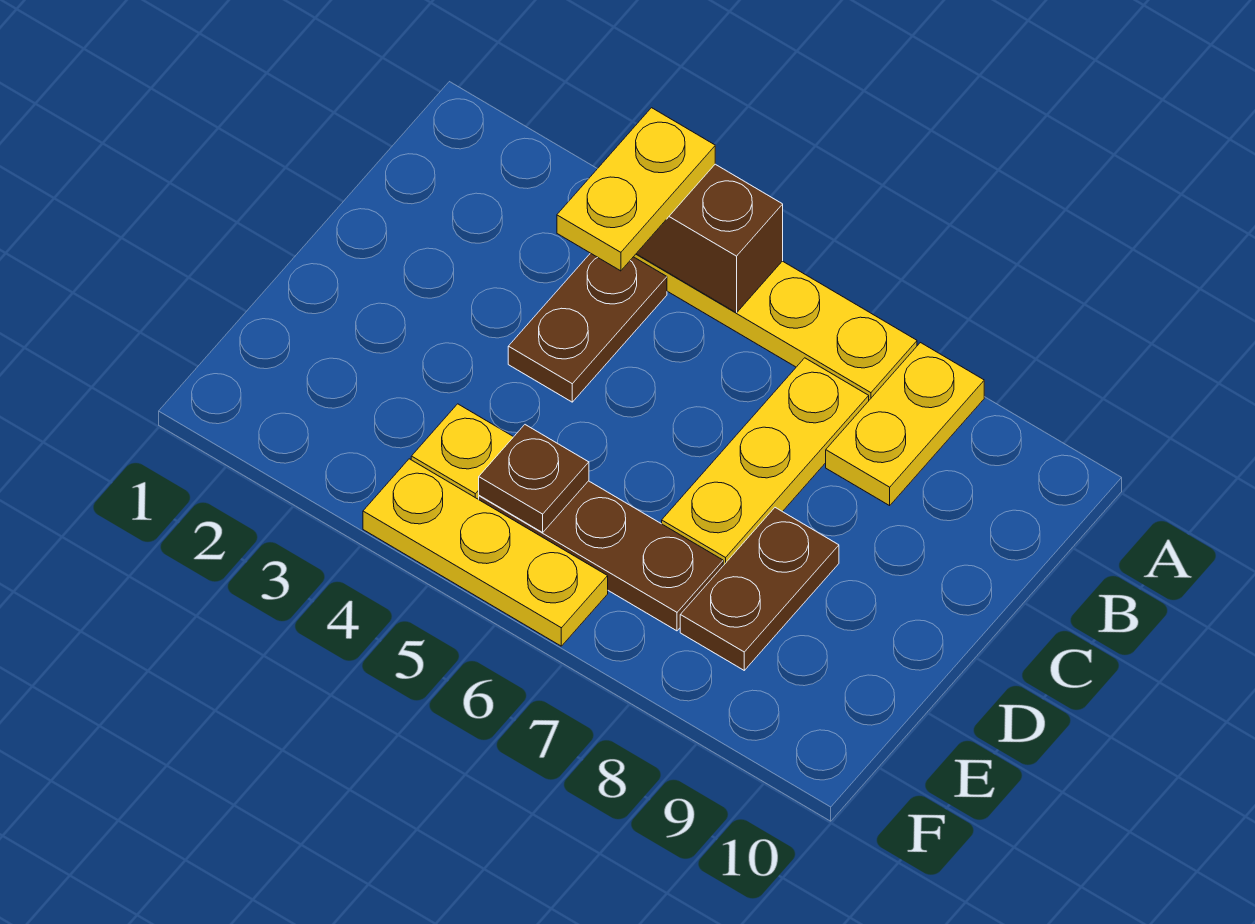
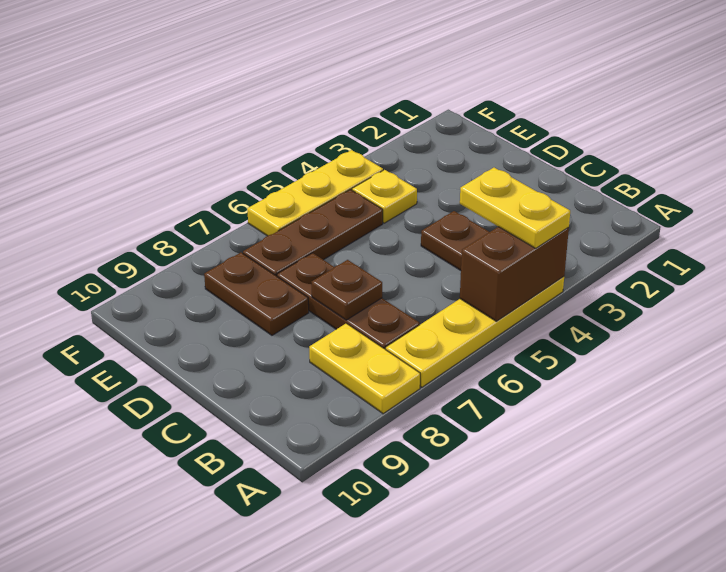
yellow plate B7:D7 level 1 -> brown plate B7:D7 level 1
brown plate E5 level 2 -> brown plate C7 level 2

